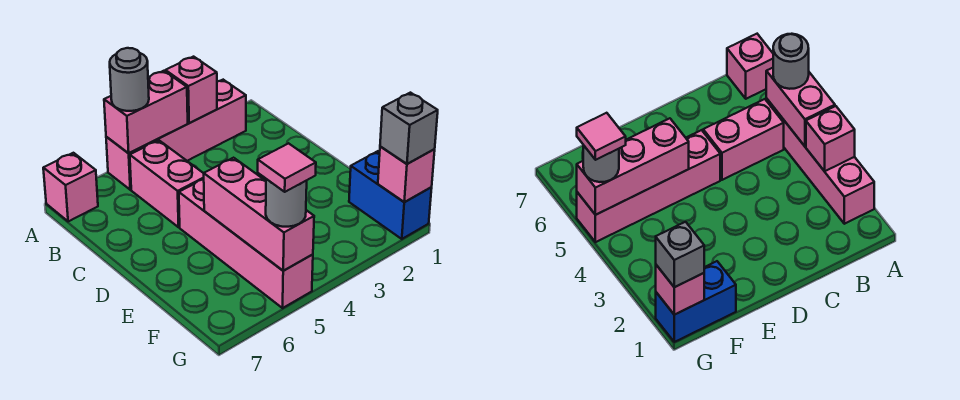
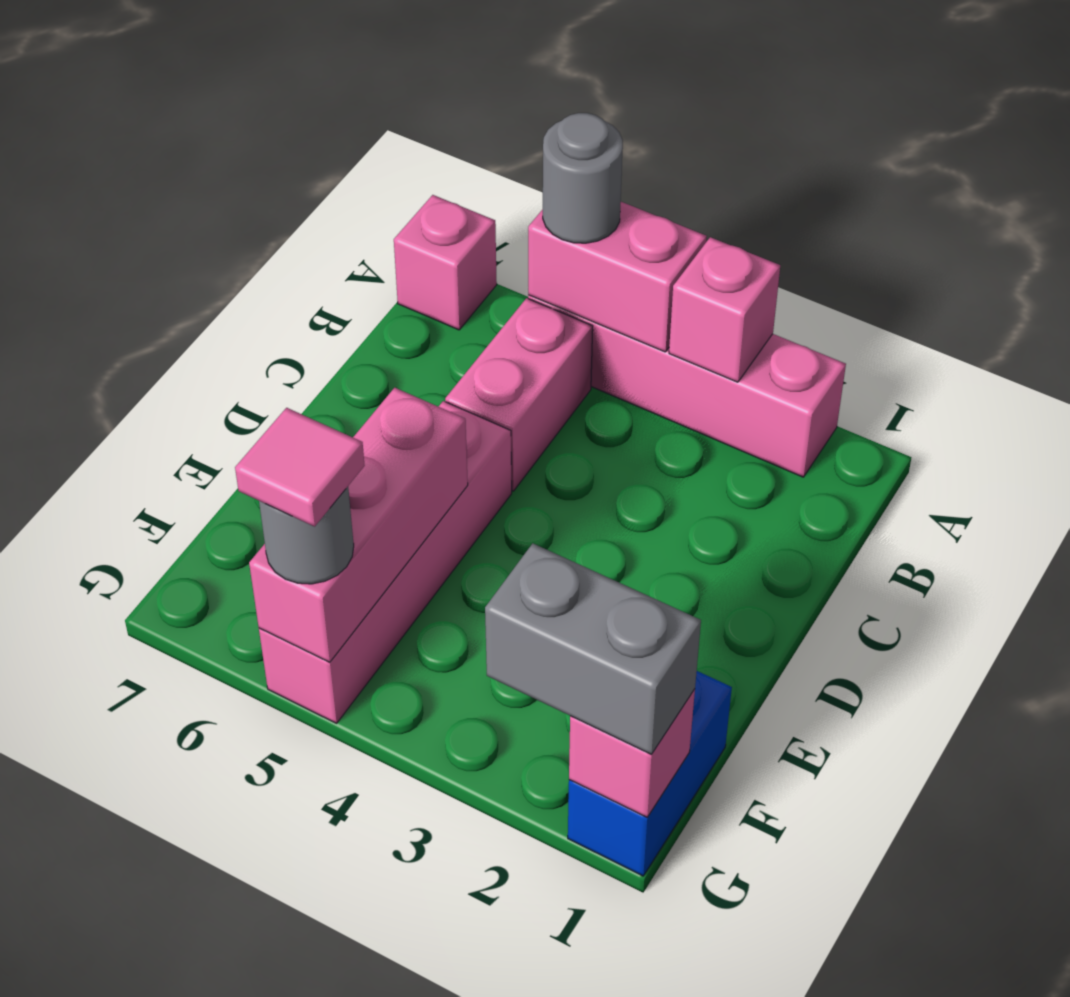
grey brick G1 level 3 -> grey brick G1:G2 level 3

